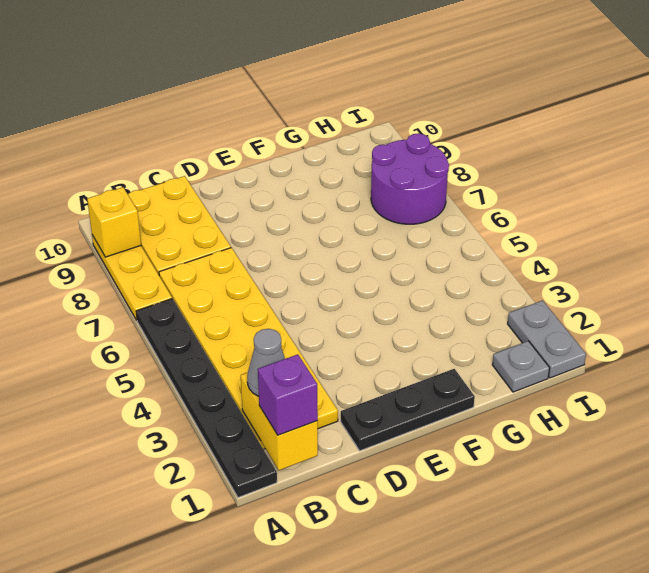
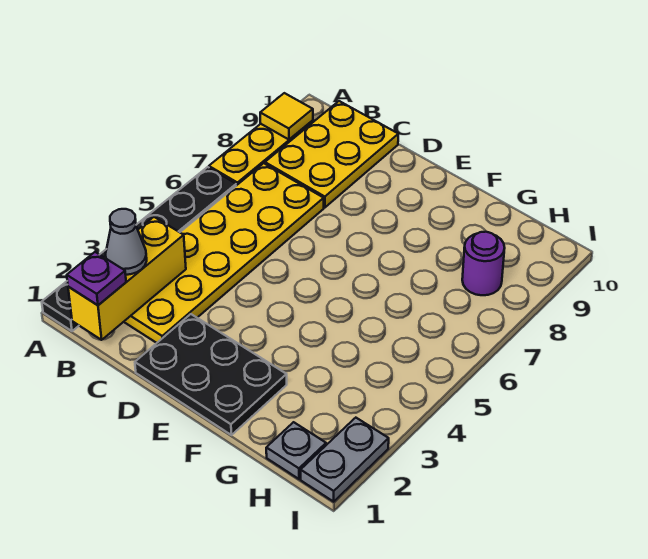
yellow brick A9 level 2 -> yellow tile A9 level 2
yellow brick B1:B2 level 2 -> yellow brick B1:B3 level 2
purple brick B1 level 3 -> purple plate B1 level 3
black plate D1:F1 level 1 -> black plate D1:F2 level 1
purple round brick H7:I8 level 1 -> purple round brick H8 level 1

